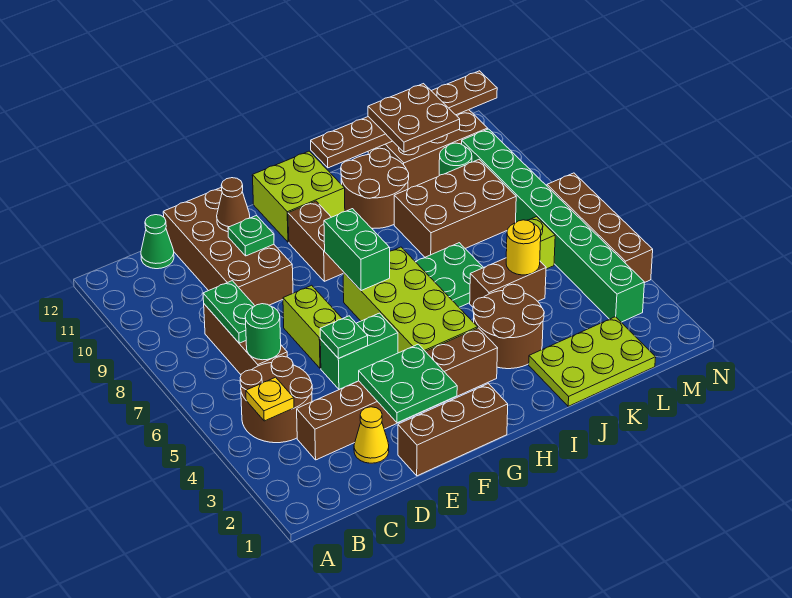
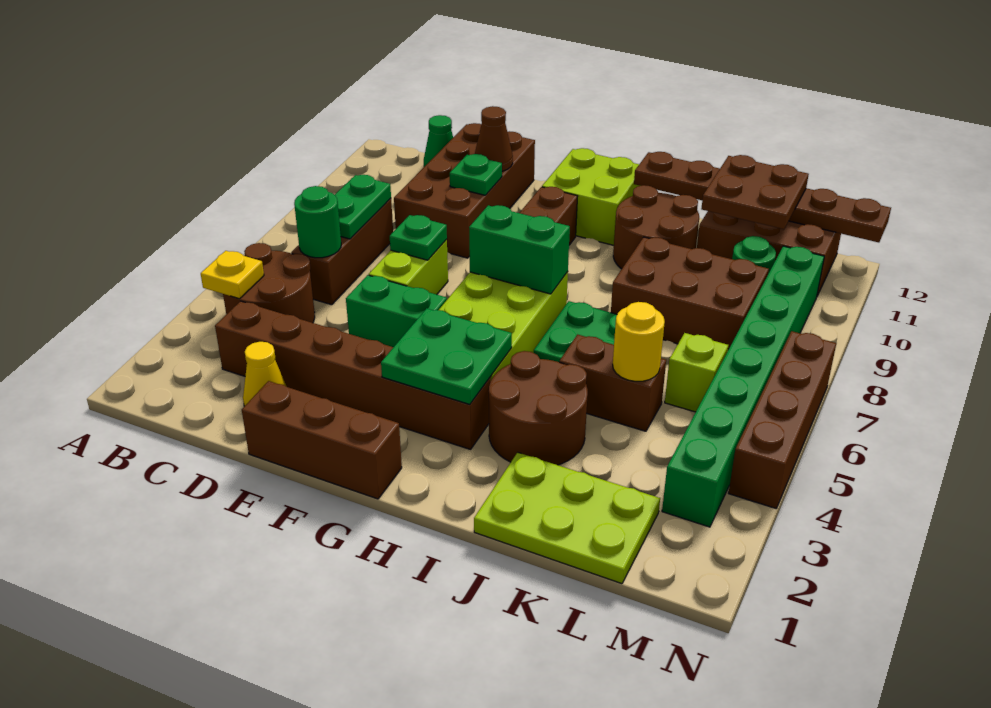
green plate E2:F3 level 2 -> green plate G3:H4 level 2
green plate E5 level 2 -> green plate E7 level 2
green brick G7:G8 level 2 -> green brick G7:H7 level 2

